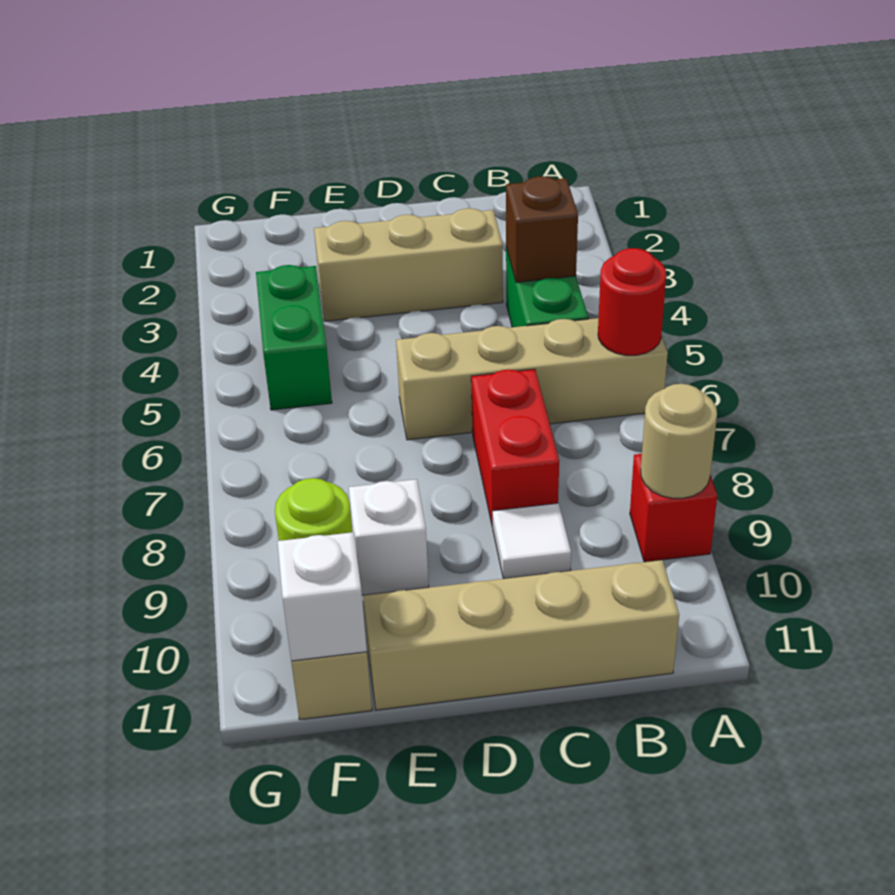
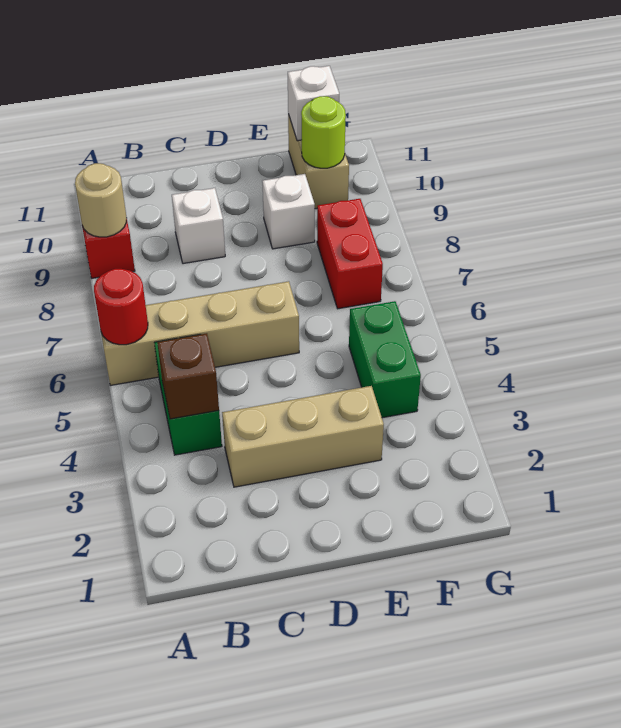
tan brick B11:E11 level 1 -> none
red brick C7:C8 level 1 -> red brick F7:F8 level 1
white tile C9 level 1 -> white brick C9 level 1

